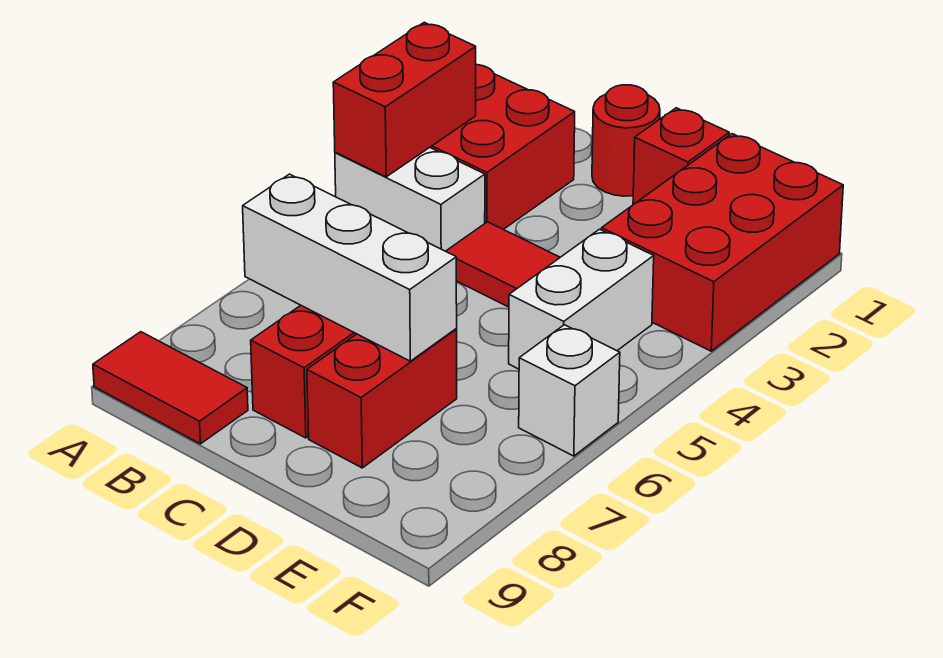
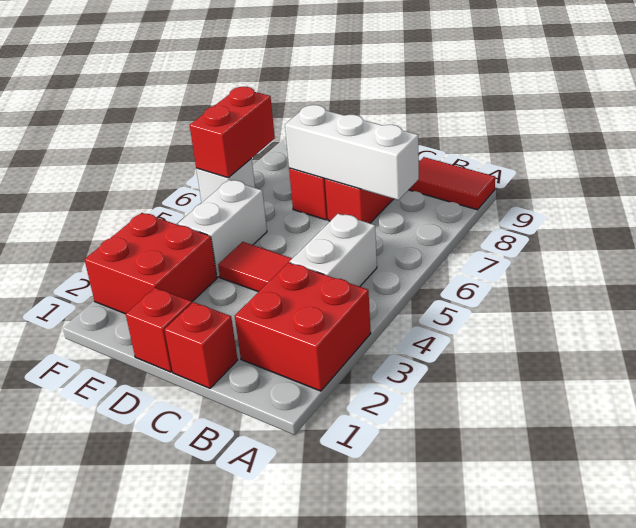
red brick A3:A4 level 2 -> red brick F6:F7 level 2
white brick A4:B4 level 1 -> white brick B4:B5 level 1
red round brick C1 level 1 -> red brick C1 level 1
red brick E1:F3 level 1 -> red brick E2:F3 level 1

